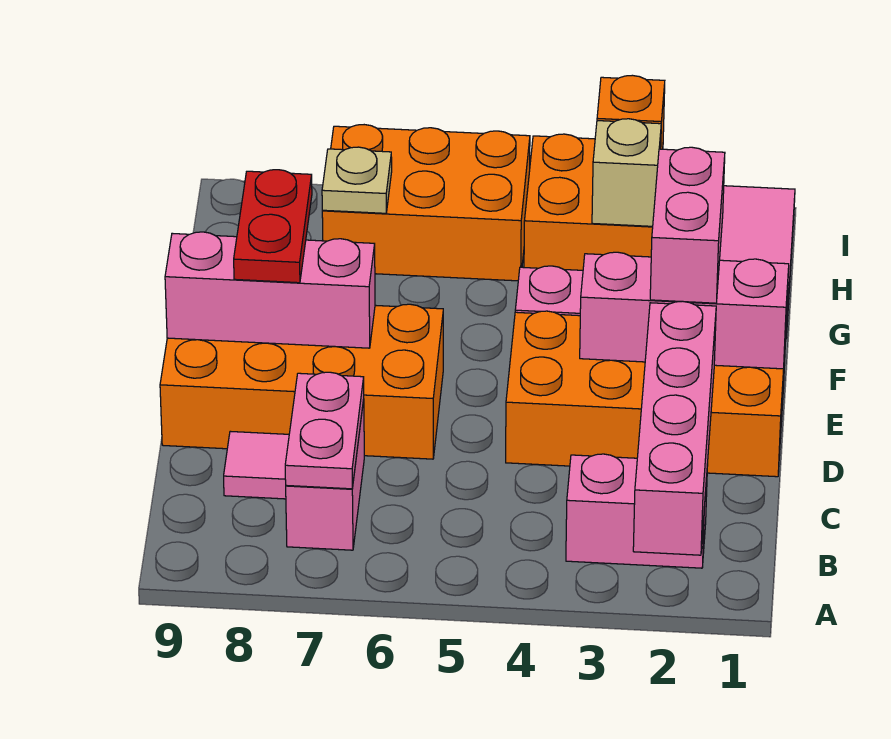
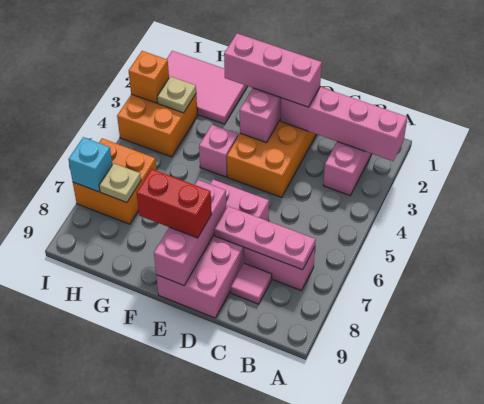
pink plate B7:C7 level 2 -> pink plate B7:D7 level 2
orange brick D6:E9 level 1 -> pink brick D6:E9 level 1
pink brick E2:F2 level 3 -> pink brick D2:F2 level 3
red plate E8:F8 level 3 -> red brick E8:F8 level 3
tan brick H3 level 2 -> tan plate H3 level 2
orange brick H5:I7 level 1 -> orange brick H6:I7 level 1
none -> cyan brick I7 level 2

